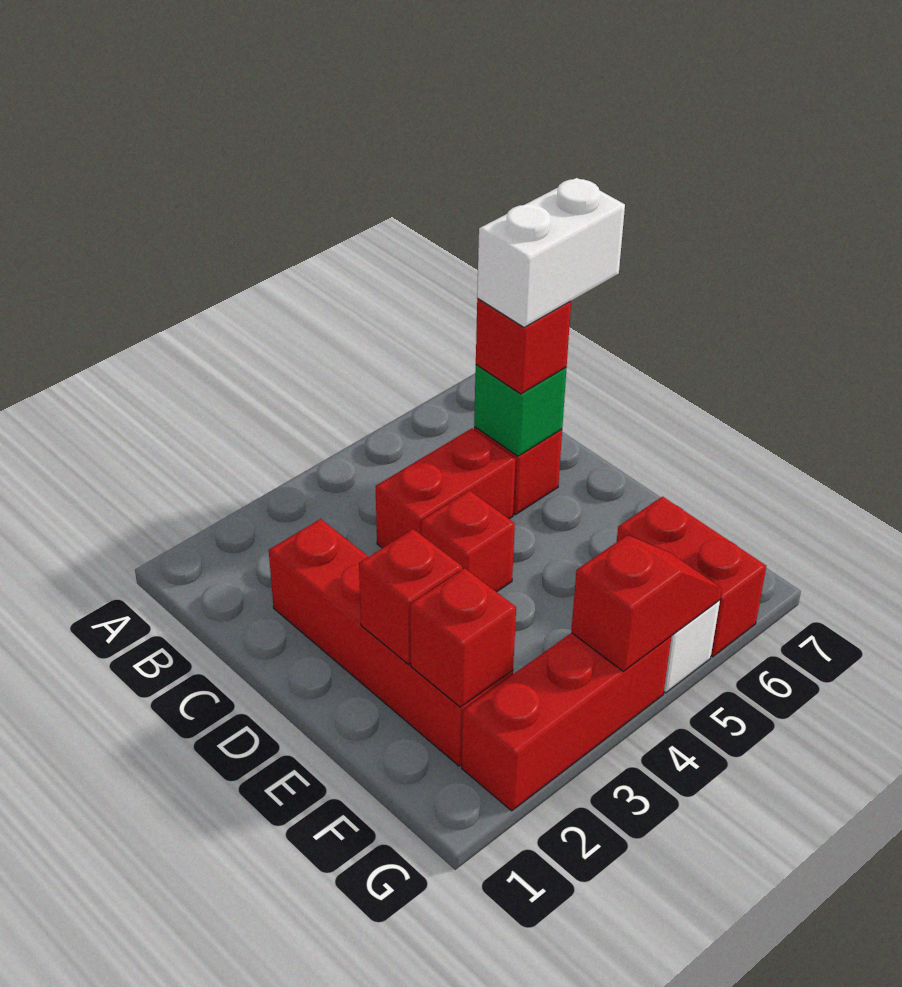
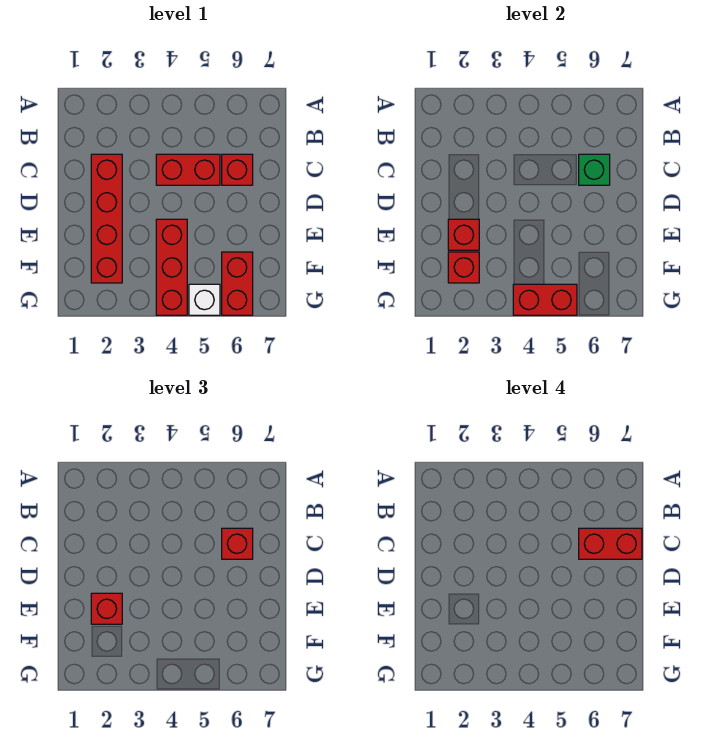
white brick C6:C7 level 4 -> red brick C6:C7 level 4
red brick D4 level 1 -> red brick E2 level 3
red brick G2:G4 level 1 -> red brick E4:G4 level 1
red slope G4:G5 level 2 top 4 -> red brick G4:G5 level 2

